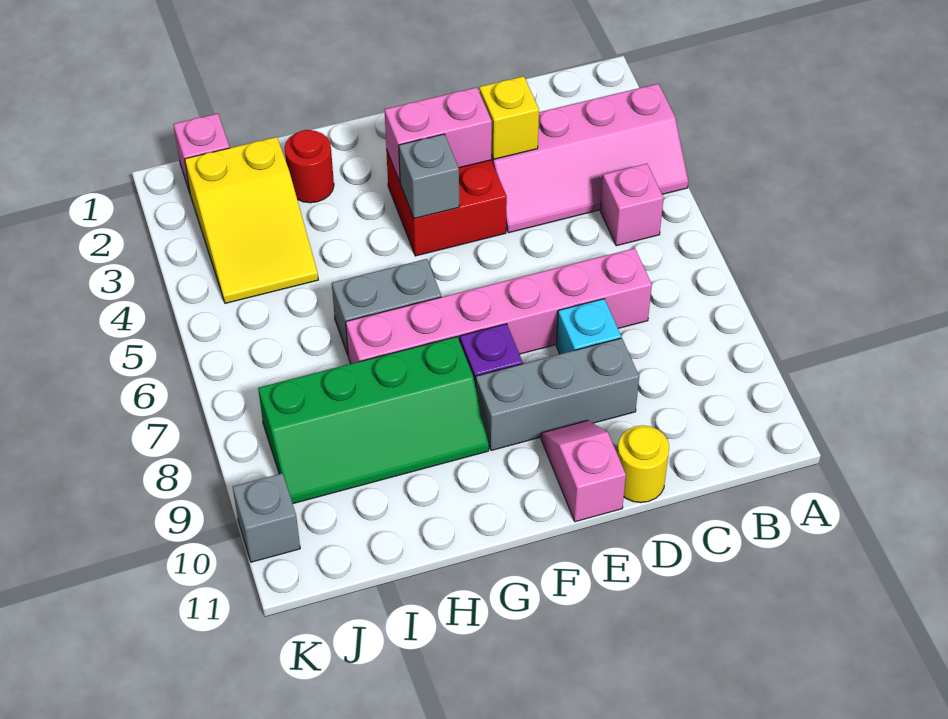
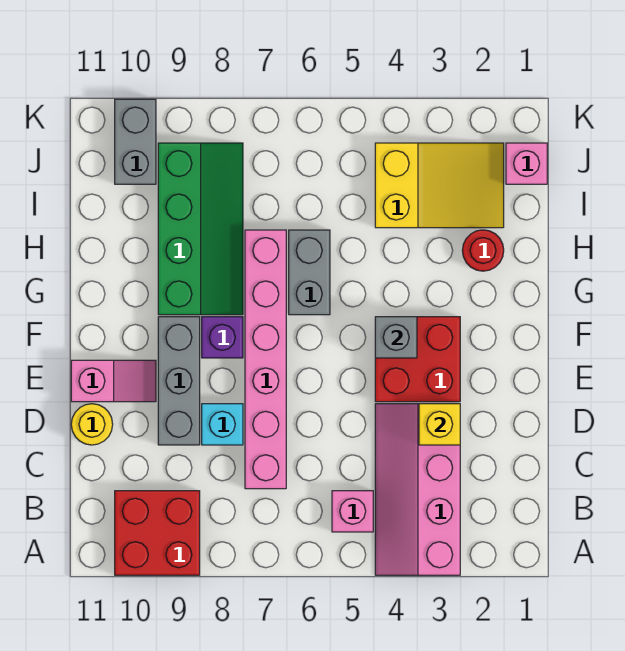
none -> red brick A9:B10 level 1
pink brick E3:F3 level 2 -> none
green slope G8:J9 level 1 top 8 -> green slope G8:J9 level 1 top 9
yellow slope I2:J4 level 1 top 2 -> yellow slope I2:J4 level 1 top 4
grey brick K10 level 1 -> grey brick J10:K10 level 1

